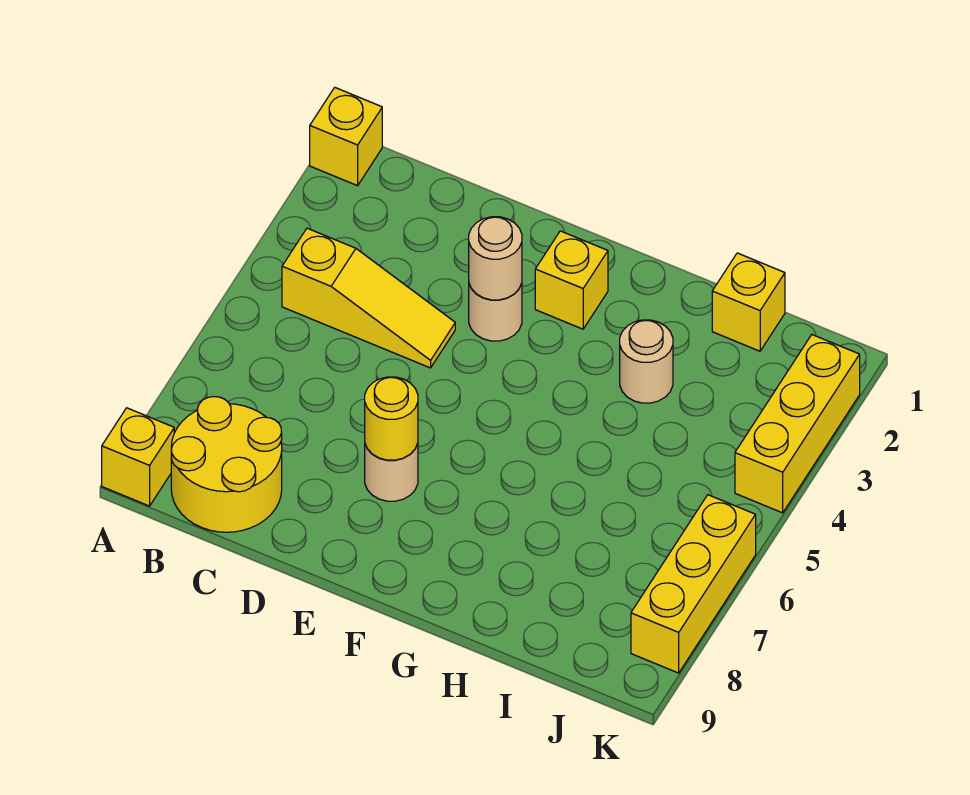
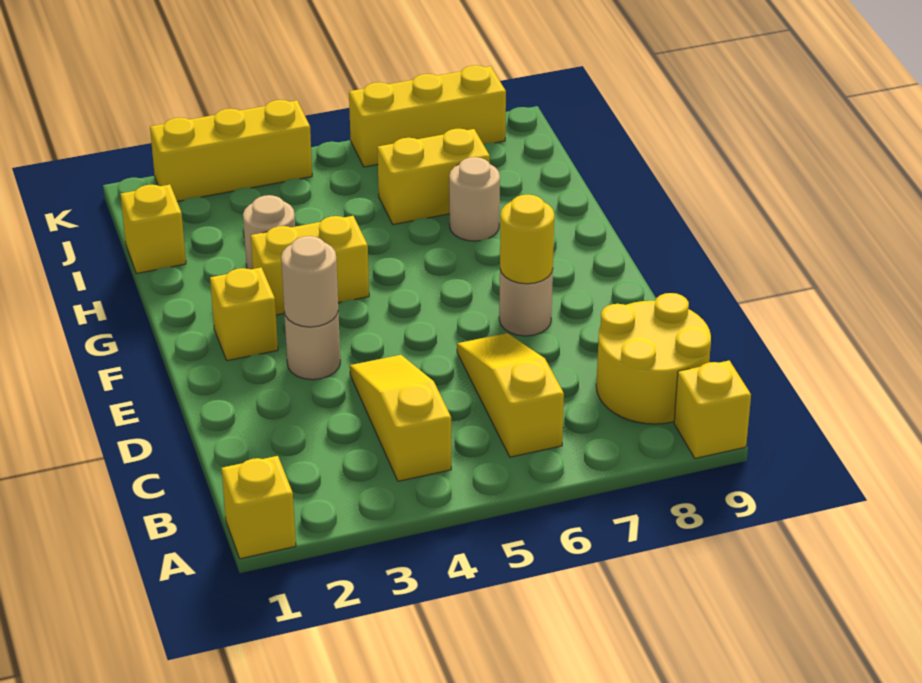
none -> yellow slope B6:D6 level 1 top B
none -> yellow brick G3:G4 level 1
none -> tan round brick H7 level 1
none -> yellow brick I6:I7 level 1

